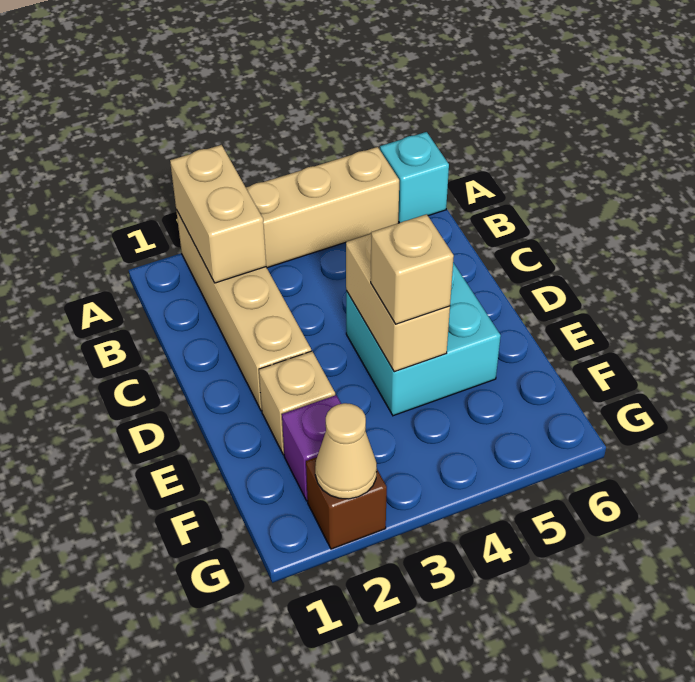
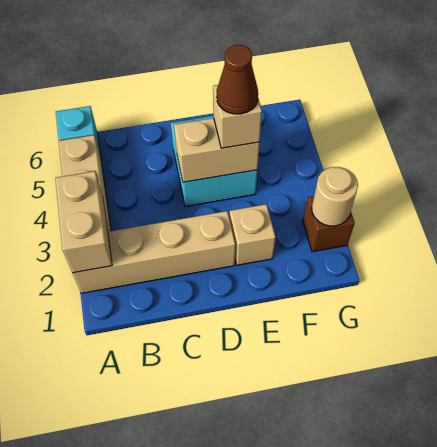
tan brick A2:B2 level 2 -> tan brick A2:A3 level 2
none -> brown cone E4 level 4
purple brick F2 level 1 -> none
tan cone G2 level 2 -> tan round brick G2 level 2

